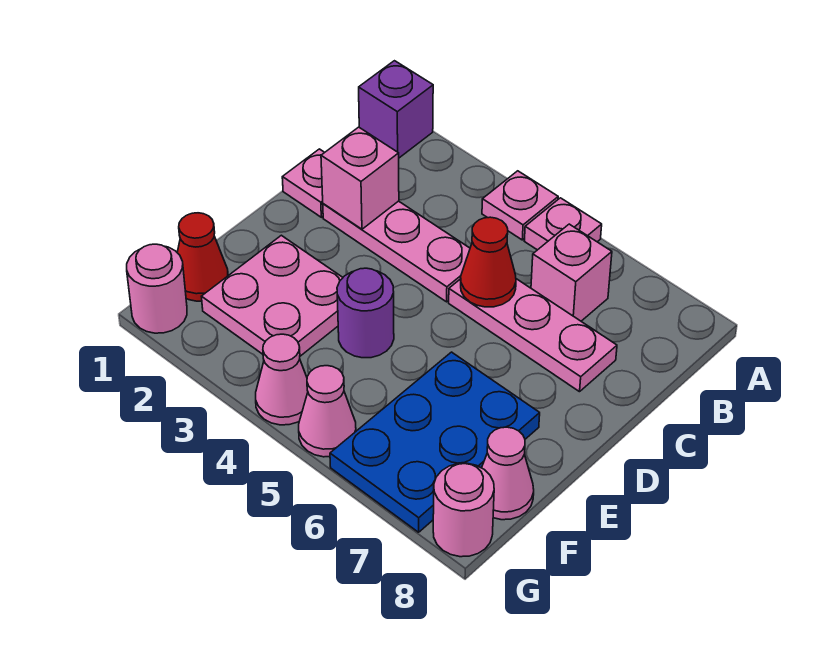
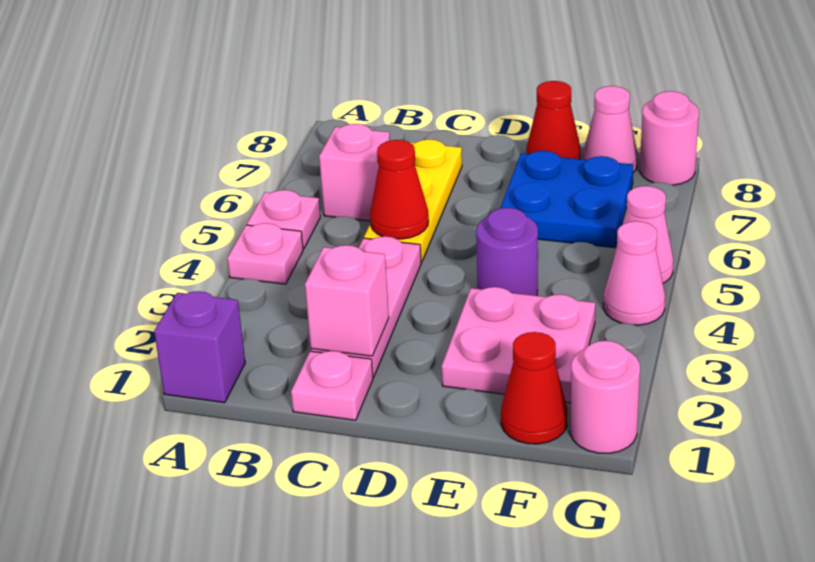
pink plate C5:C7 level 1 -> yellow plate C5:C7 level 1
blue plate E6:G7 level 1 -> blue plate E6:F7 level 1
none -> red cone E8 level 1

